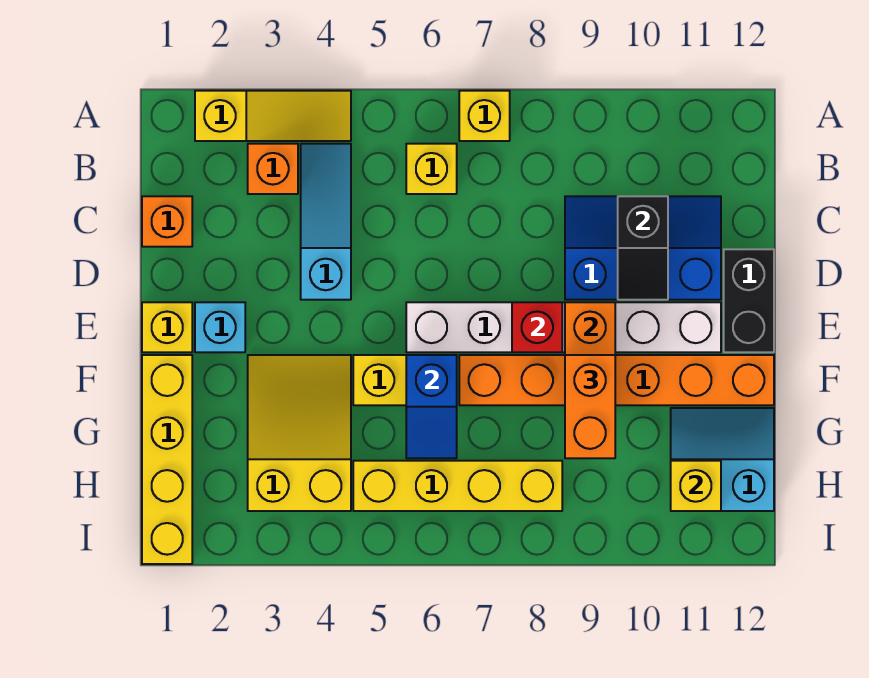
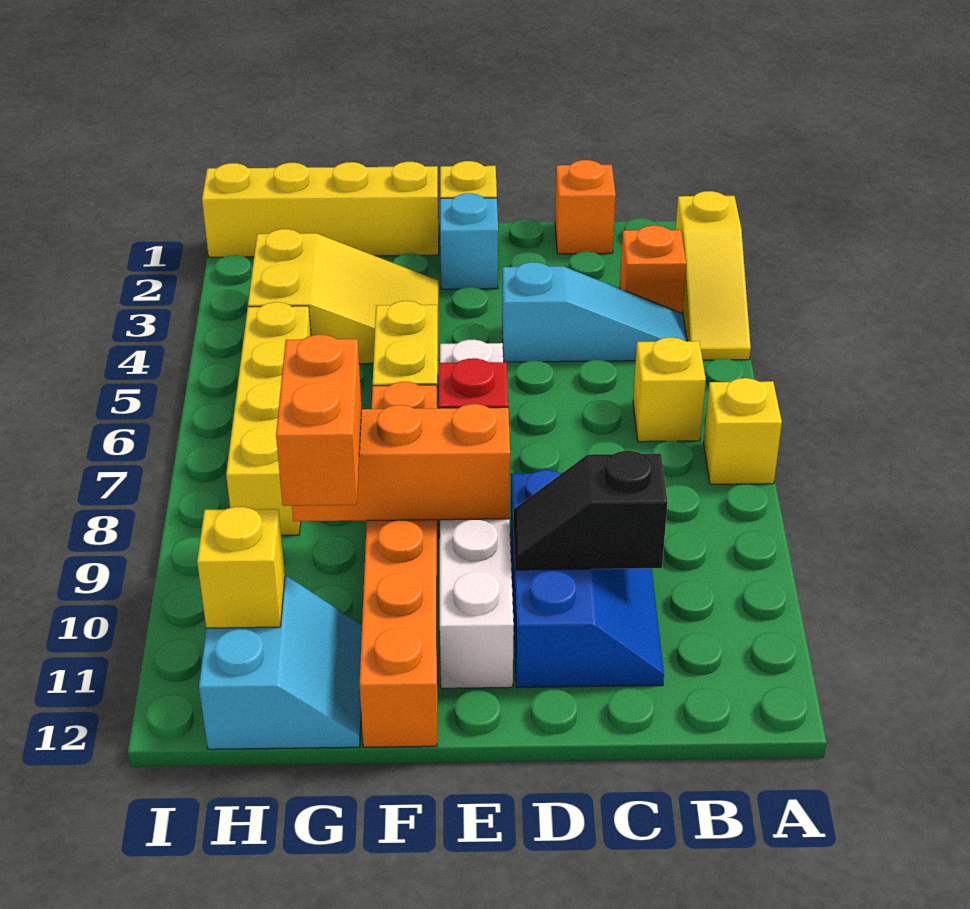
black brick D12:E12 level 1 -> none
blue slope F6:G6 level 2 top F -> none
orange brick F9:G9 level 3 -> orange brick G9:G10 level 3

